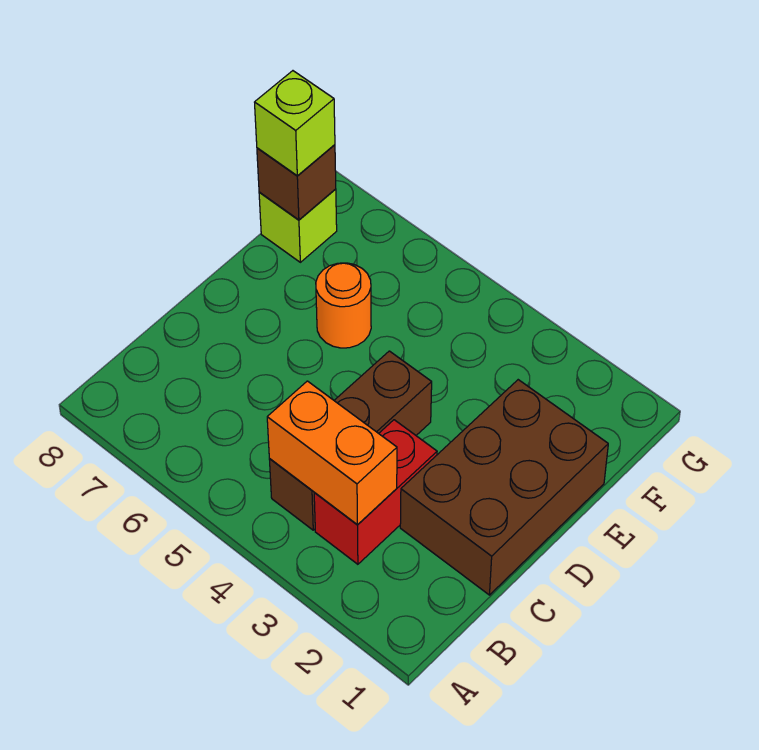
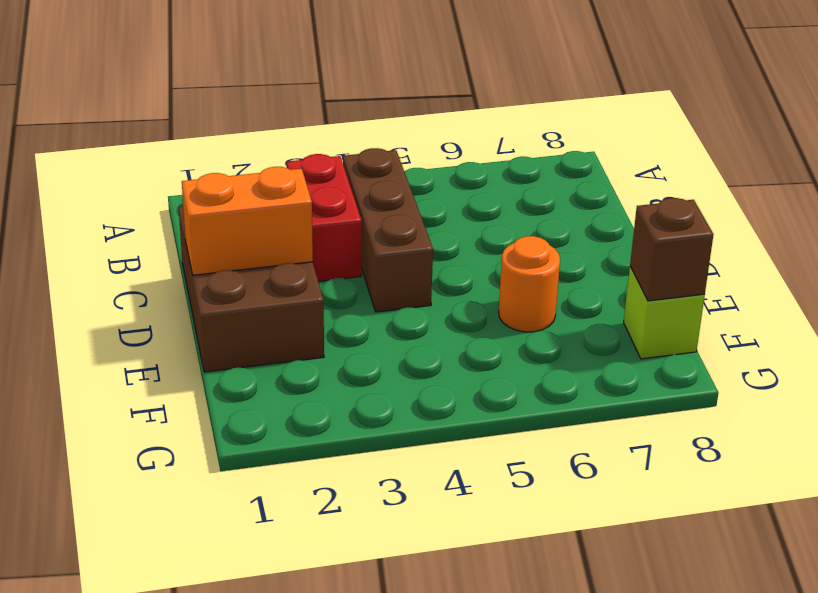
orange brick B3:B4 level 2 -> orange brick D1:D2 level 2
lime brick F8 level 3 -> none

